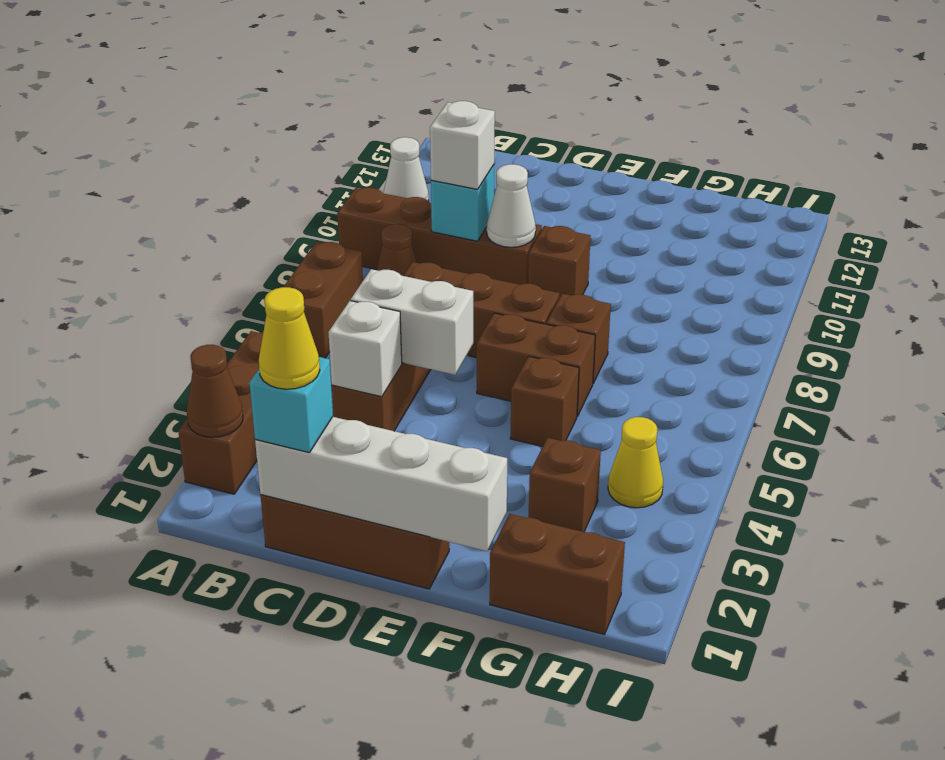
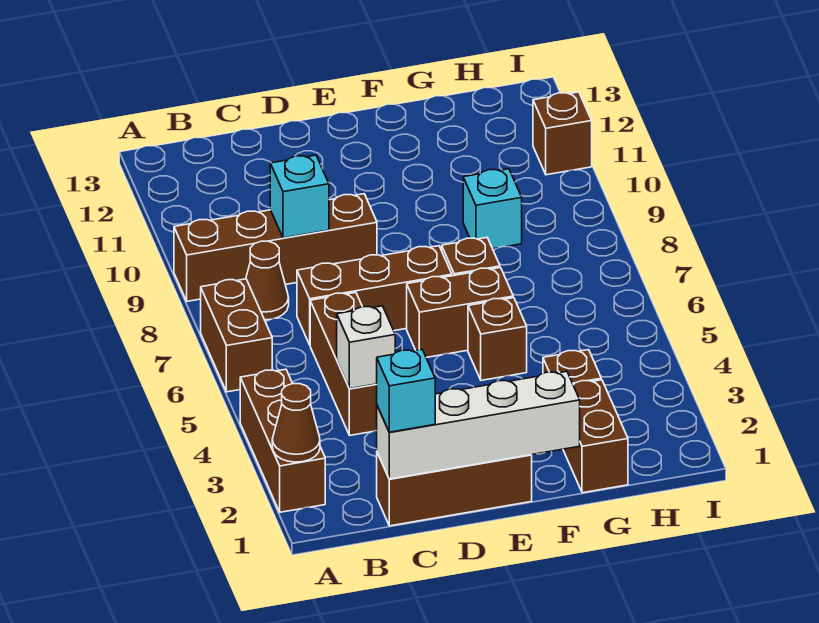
white cone A11 level 1 -> none
yellow cone C1 level 4 -> none
white brick C5:D5 level 2 -> none
white brick C9 level 3 -> none
white cone D9 level 2 -> none
brown brick E9 level 1 -> brown brick I11 level 1
brown brick G1:H1 level 1 -> brown brick G1:G2 level 1
none -> cyan brick G9 level 1
yellow cone H4 level 1 -> none

